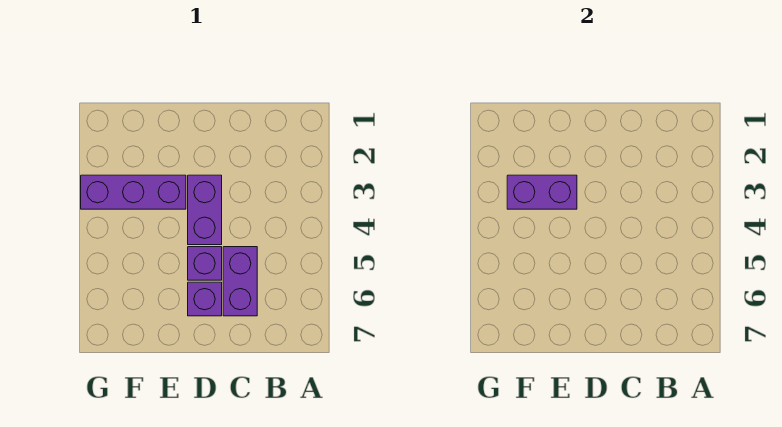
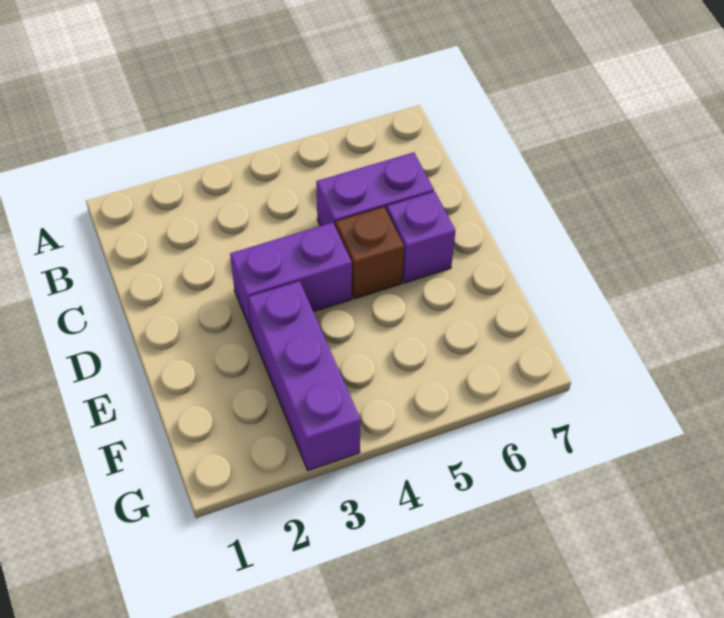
purple brick D5 level 1 -> brown brick D5 level 1
purple brick E3:F3 level 2 -> none

